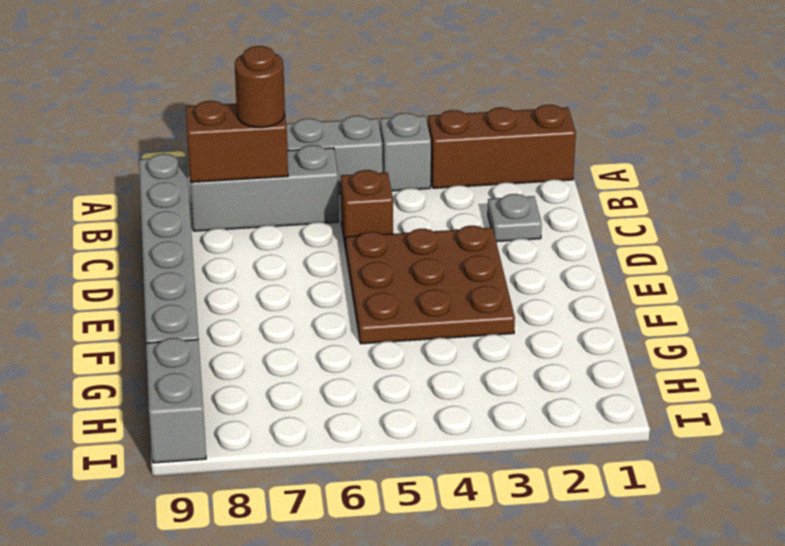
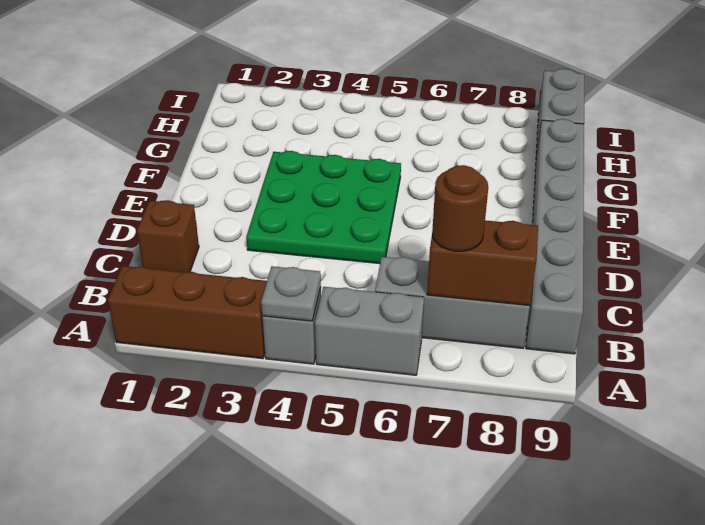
grey plate C2 level 1 -> grey plate A4 level 2
brown brick C5 level 1 -> brown brick C1 level 1
brown plate D3:F5 level 1 -> green plate D3:F5 level 1

